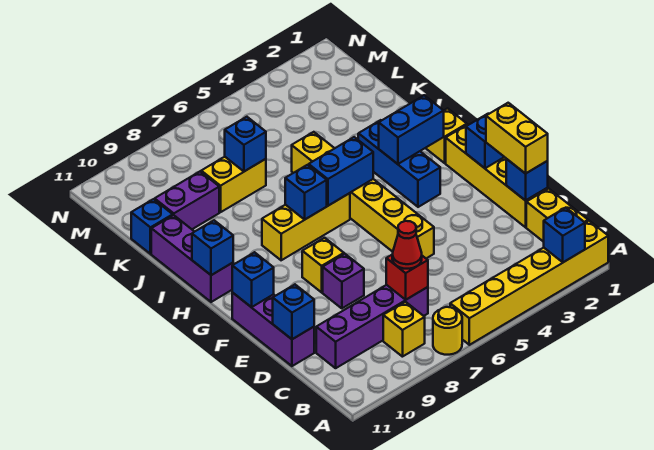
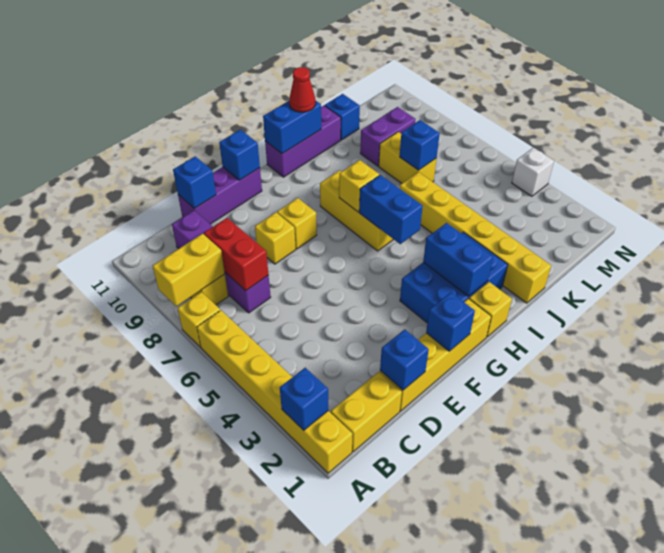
yellow round brick A7 level 1 -> yellow brick A7 level 1
red brick C7 level 2 -> red brick C7:C8 level 2
red cone C7 level 3 -> red cone I11 level 3
yellow brick D1:E1 level 3 -> yellow brick A8:B8 level 2
yellow brick E5:J5 level 1 -> yellow brick J1:J6 level 1
purple brick E8 level 1 -> yellow brick E8 level 1
blue brick G3:I3 level 1 -> blue brick G2:I3 level 1
blue brick H7 level 2 -> yellow brick H7 level 2
blue brick H11 level 2 -> blue brick H11:I11 level 2
purple brick K9:K10 level 1 -> purple brick K9:L9 level 1
none -> white brick N4 level 1

